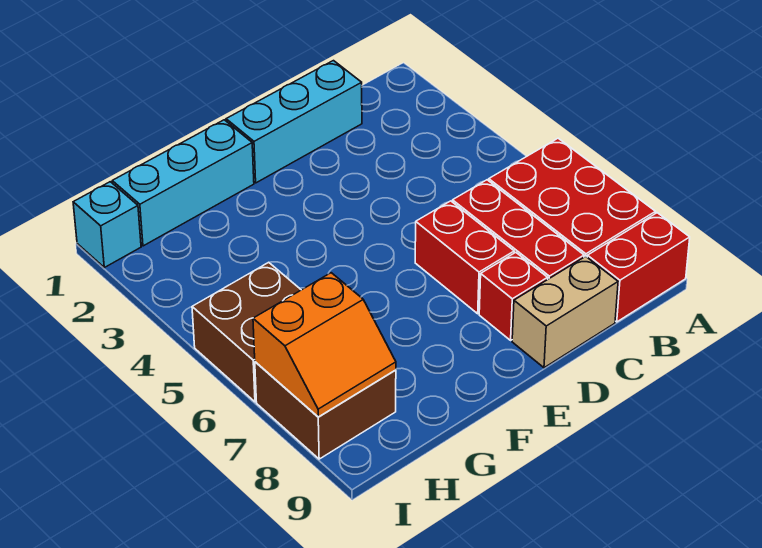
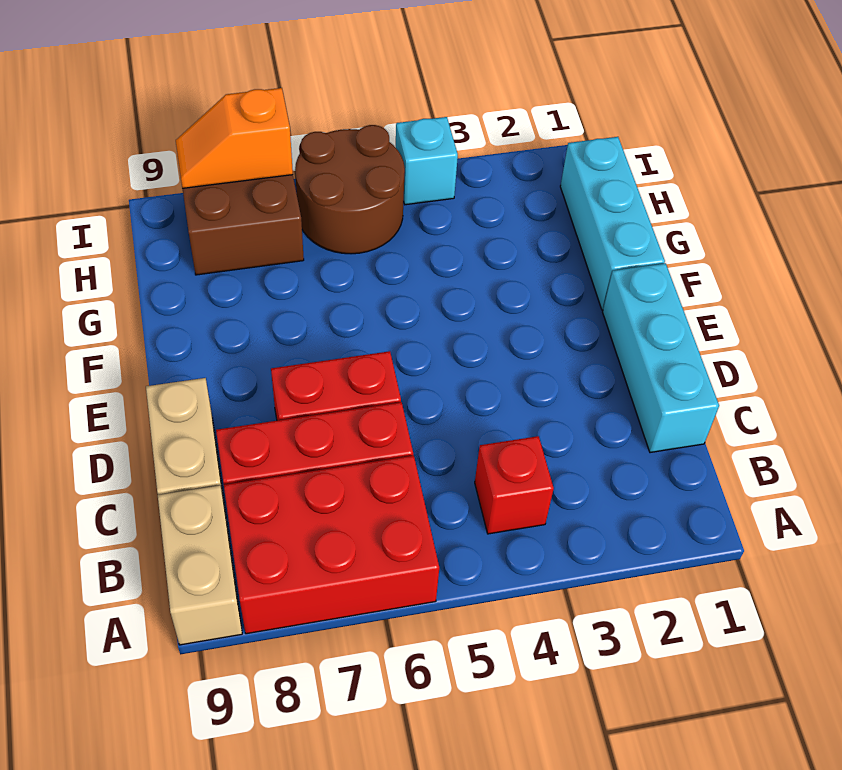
red brick A9:B9 level 1 -> tan brick A9:B9 level 1
red brick D8 level 1 -> red brick B4 level 1
brown brick H5:I6 level 1 -> brown round brick H5:I6 level 1
orange slope H7:I8 level 2 top 7 -> orange slope I7:I8 level 2 top 7
cyan brick I1 level 1 -> cyan brick I4 level 1

